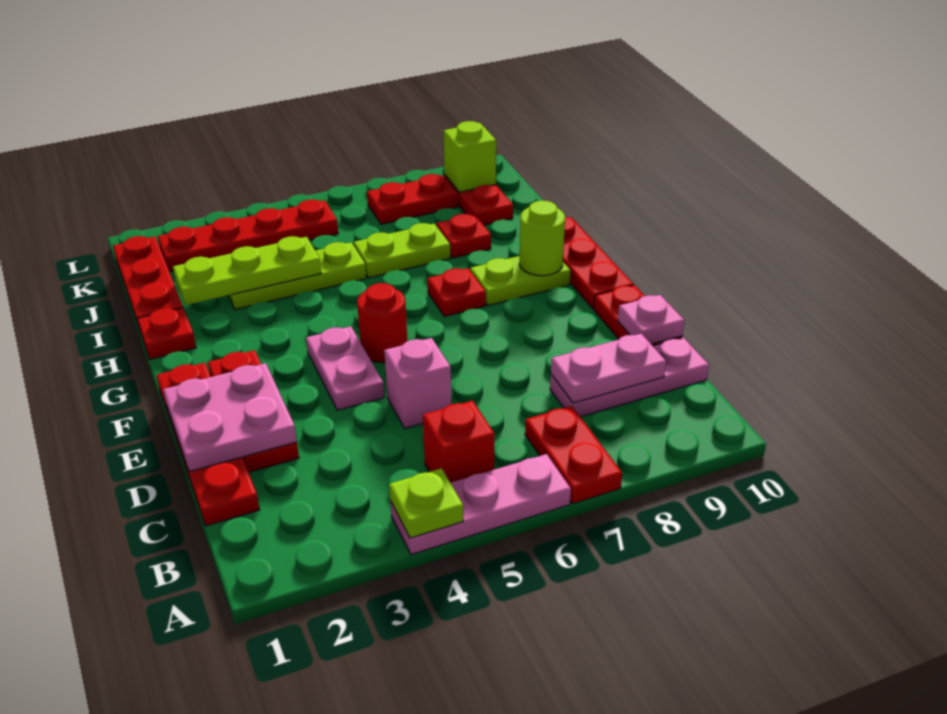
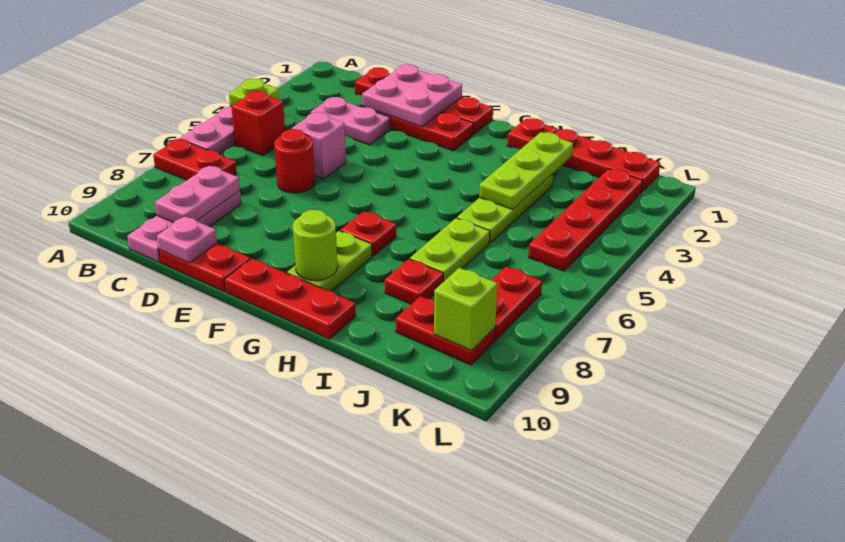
pink plate E4:F4 level 1 -> pink plate C3:D3 level 1
red round brick F5 level 1 -> red round brick D6 level 1

